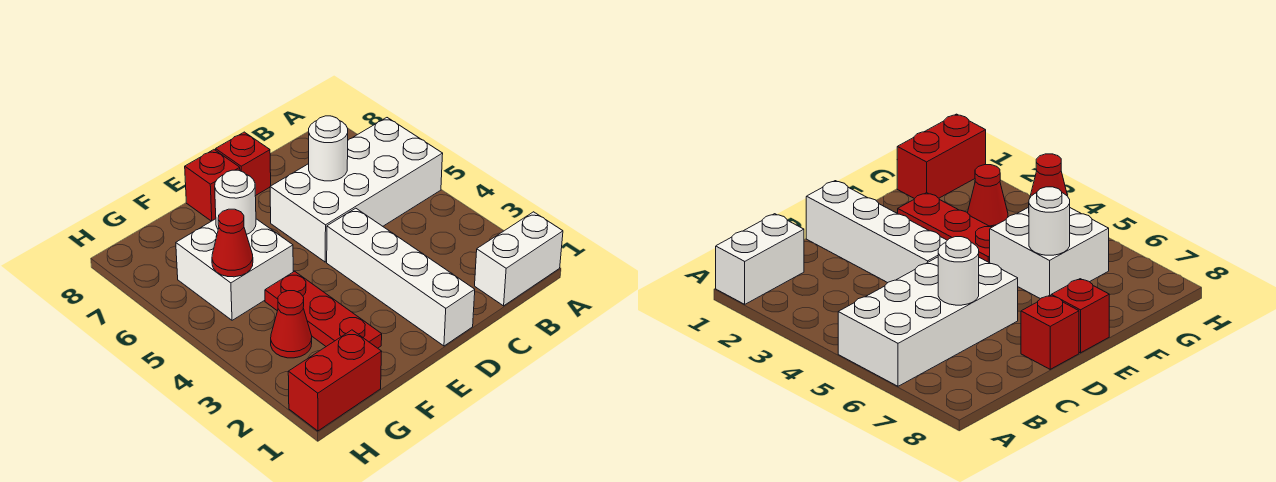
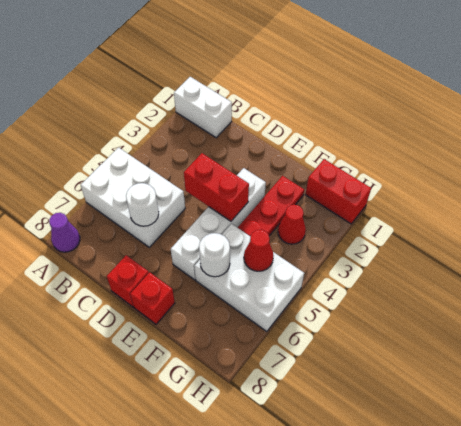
white brick A5:D6 level 1 -> white brick A5:C6 level 1
none -> purple cone A8 level 1
white brick D1:D4 level 1 -> white brick E3:E6 level 1
none -> red brick D4:E4 level 2
white brick F5:G6 level 1 -> white brick F5:H6 level 1

